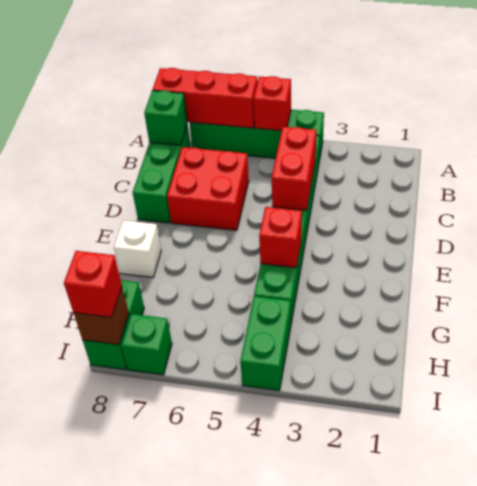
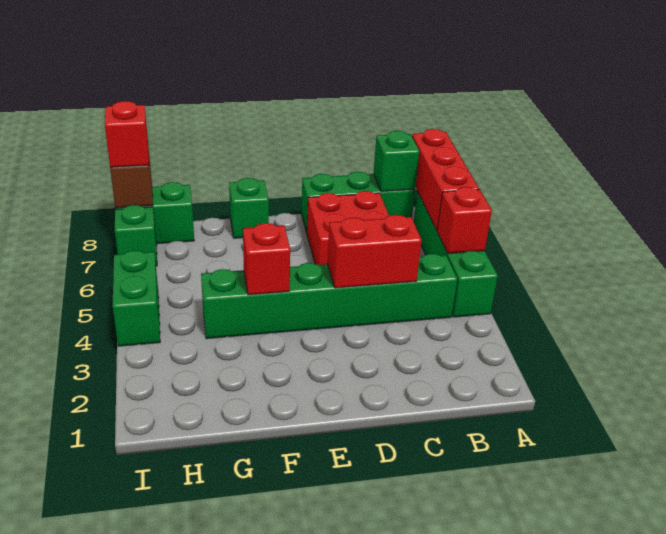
white brick F8 level 1 -> green brick F8 level 1
green brick H4:I4 level 1 -> green brick I4:I5 level 1

